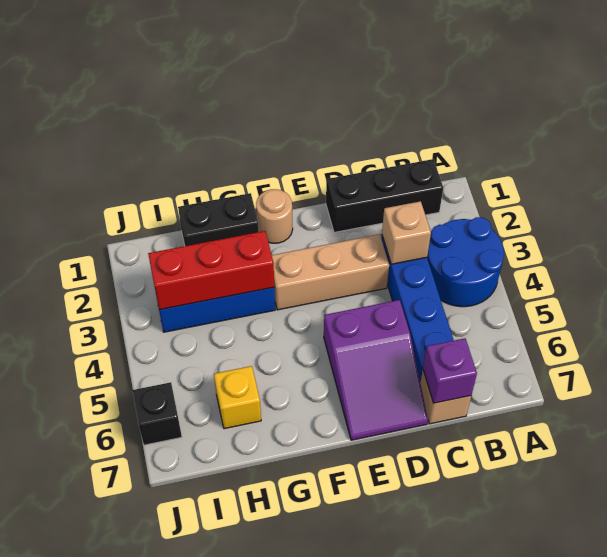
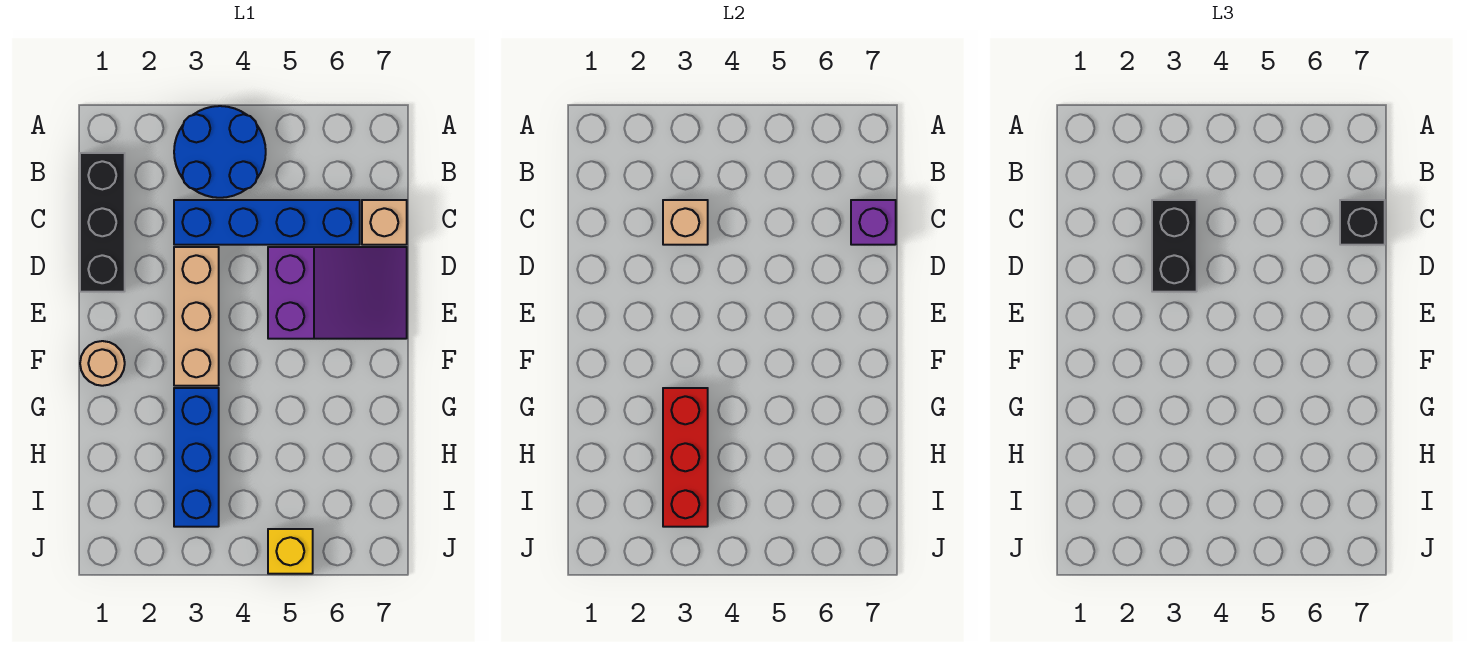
black brick G1:H1 level 1 -> black brick C3:D3 level 3
yellow brick H6 level 1 -> yellow brick J5 level 1
black brick J6 level 1 -> black brick C7 level 3

